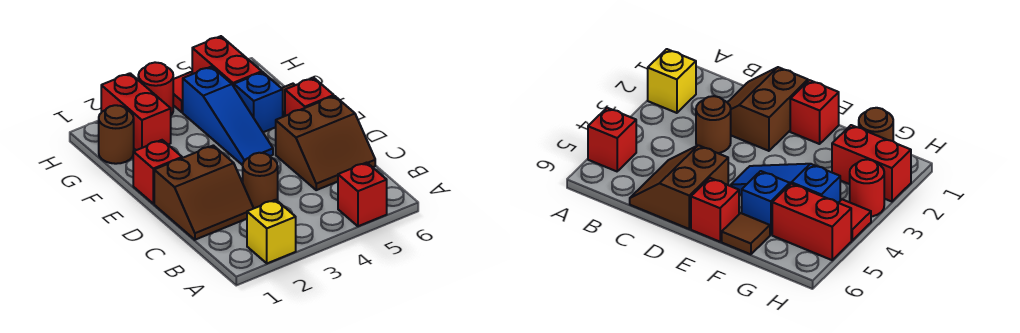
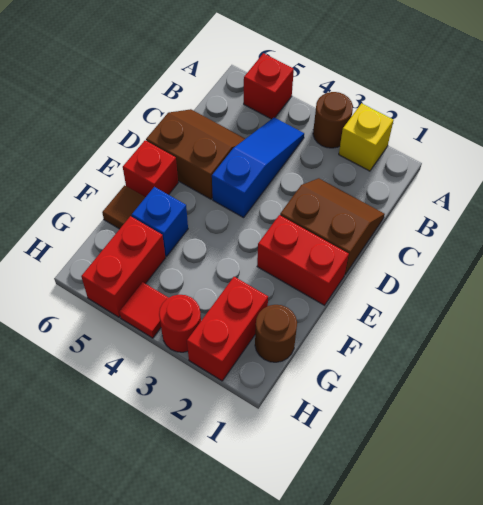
brown round brick C3 level 1 -> brown round brick A3 level 1
red brick E1 level 1 -> red brick E1:E2 level 1
blue slope E4:G4 level 1 top G -> blue slope B4:D4 level 1 top D

